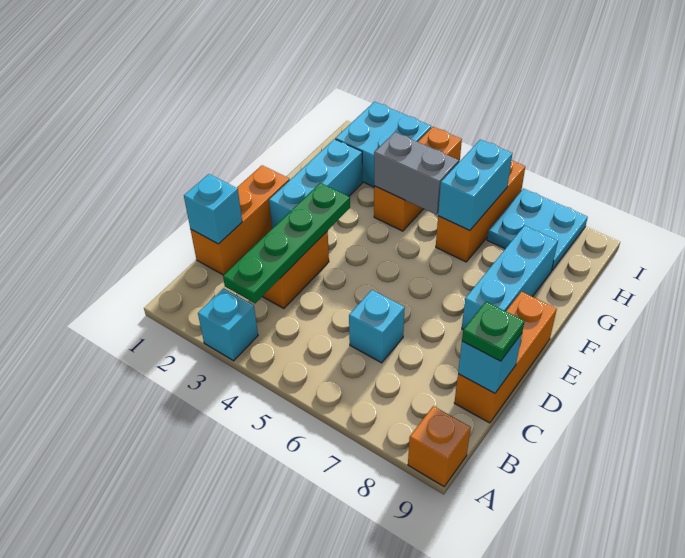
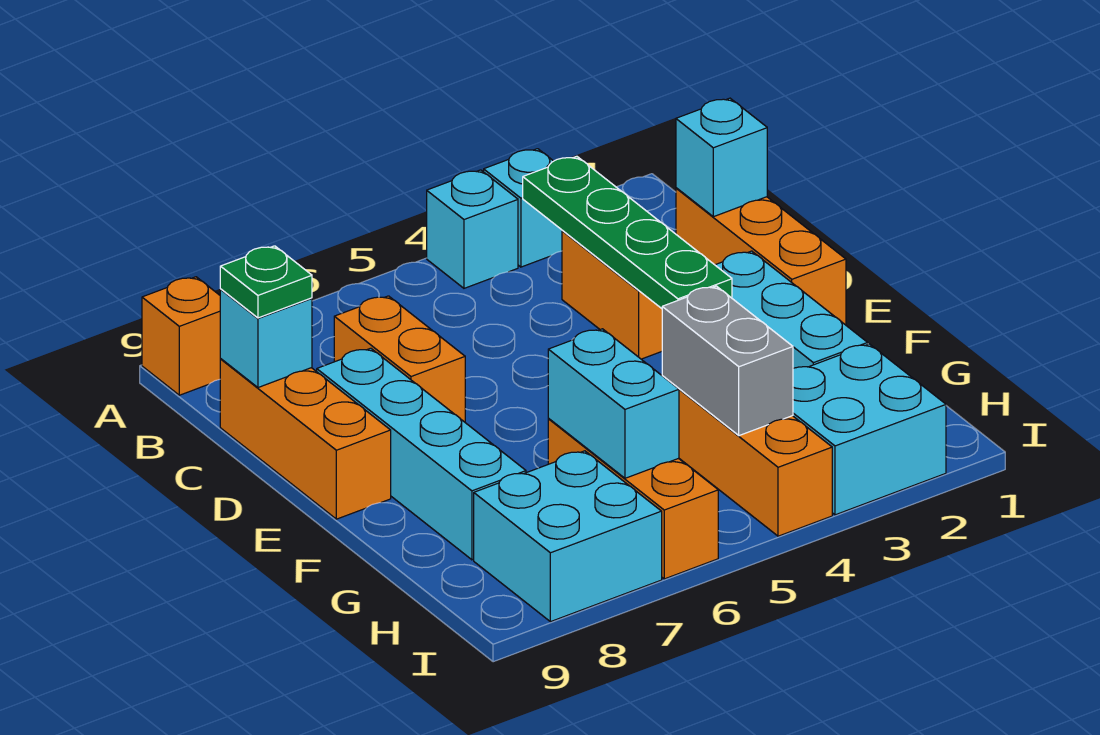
cyan brick C6 level 1 -> cyan brick A4 level 1
none -> orange brick C7:D7 level 1
cyan brick E8:G8 level 1 -> cyan brick D8:G8 level 1
grey brick G4:G5 level 2 -> grey brick G4:H4 level 2
cyan plate H7:I8 level 1 -> cyan brick H7:I8 level 1

